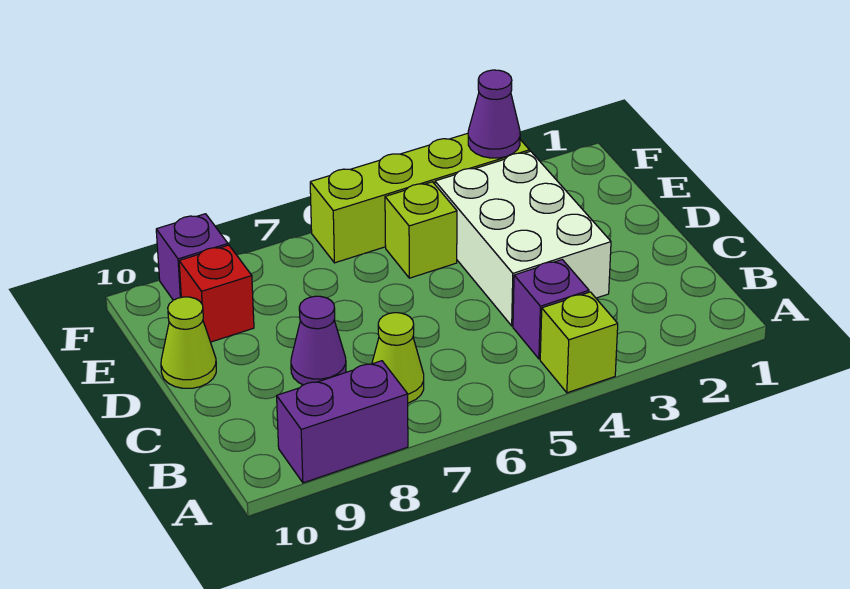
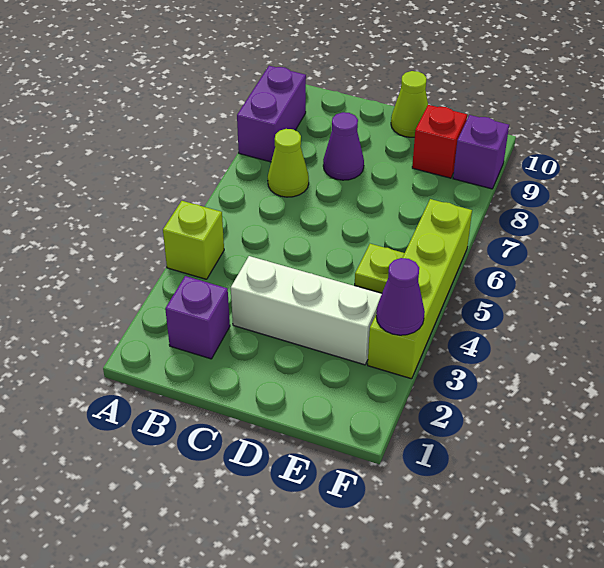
purple brick B4 level 1 -> purple brick B2 level 1
white brick C3:E4 level 1 -> white brick C3:E3 level 1
lime brick E5 level 1 -> lime plate E5 level 1

